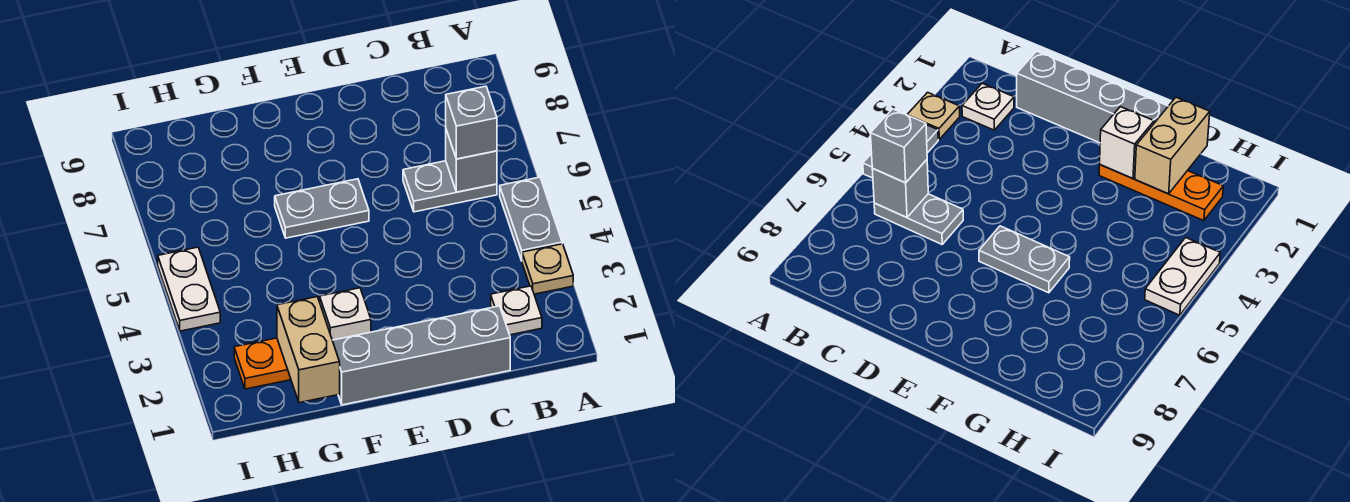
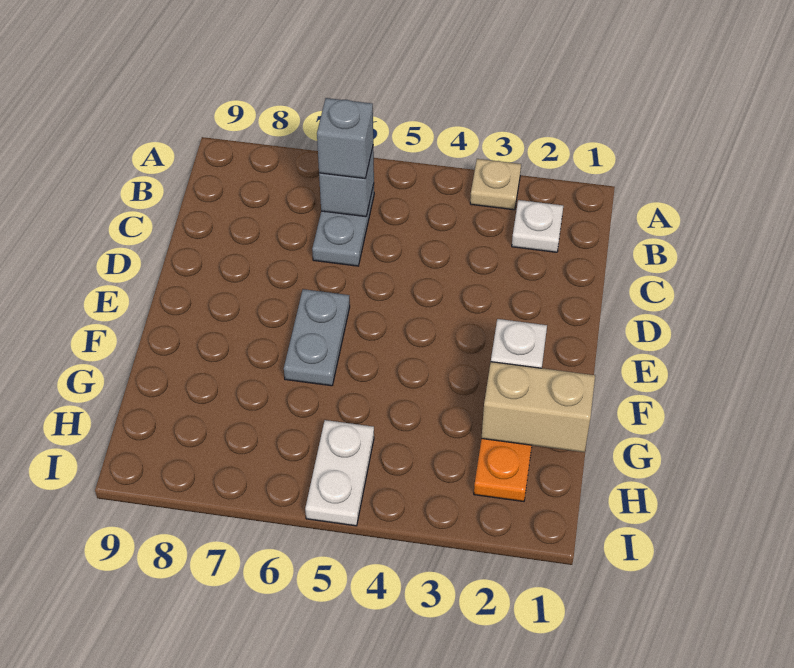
grey plate A4:A5 level 1 -> none
grey brick C1:F1 level 1 -> none
white plate I4:I5 level 1 -> white plate H5:I5 level 1

